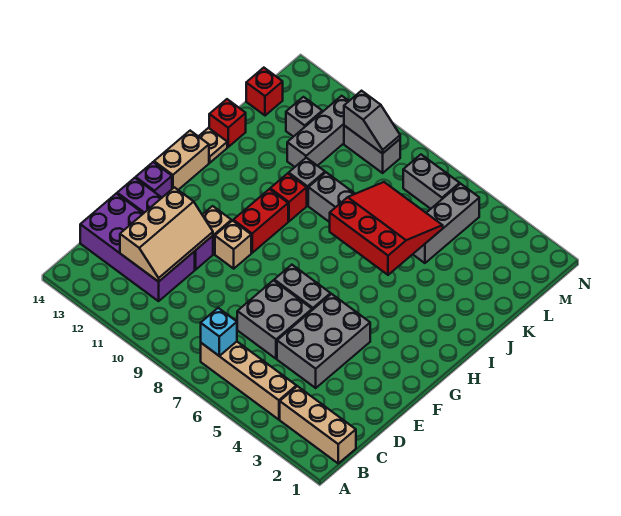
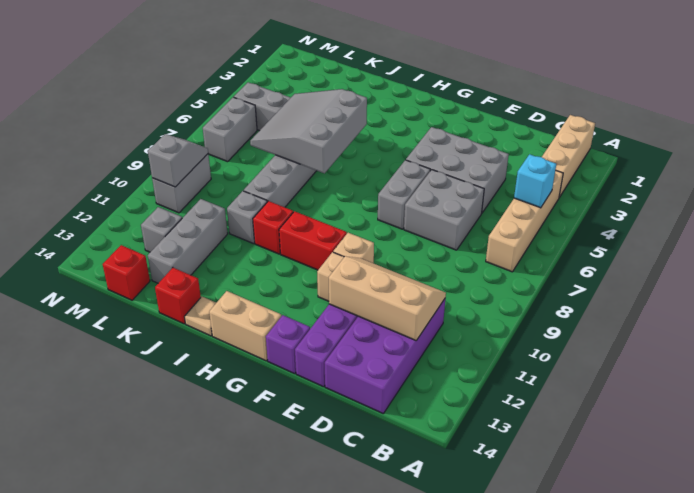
cyan brick B7 level 2 -> cyan brick B5 level 2
red slope I5:K7 level 2 top I -> grey slope I5:K7 level 2 top I
grey brick K11:M11 level 1 -> grey brick K11:K13 level 1

